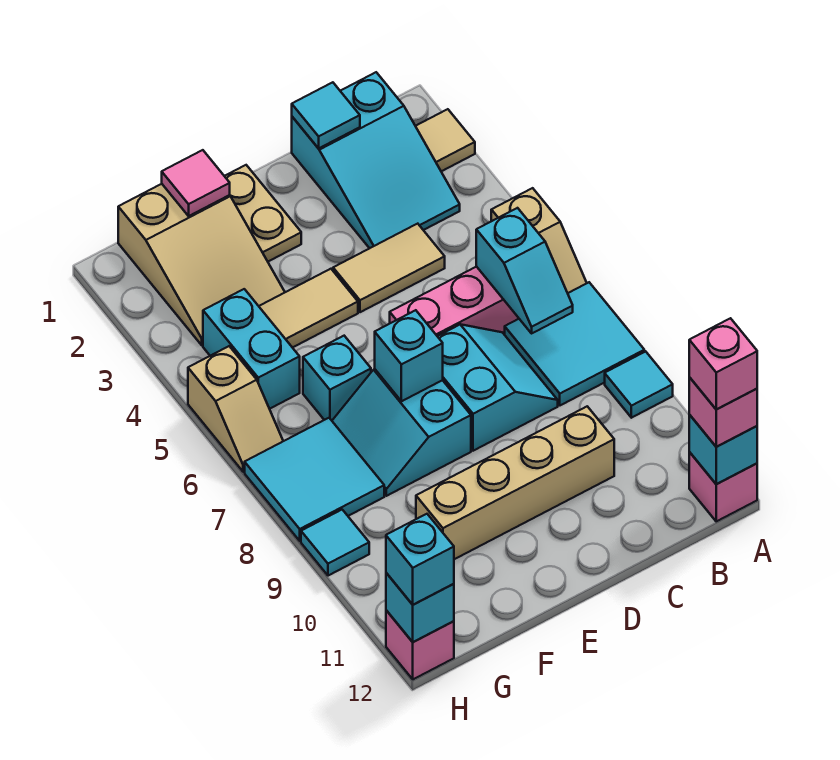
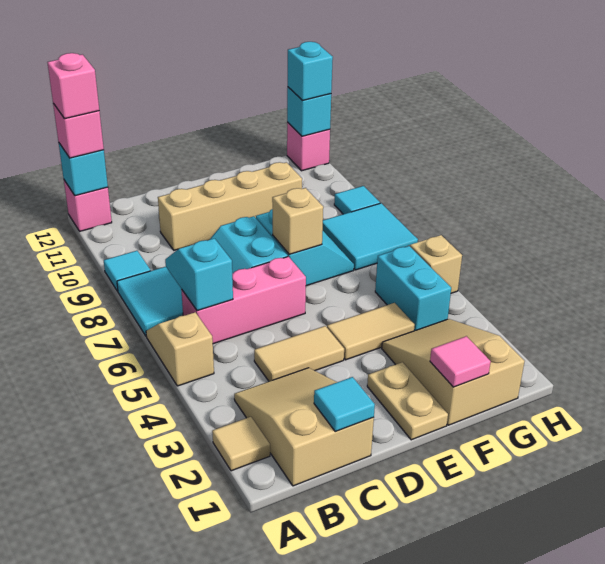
cyan slope B1:C3 level 1 top 1 -> tan slope B1:C3 level 1 top 1
cyan brick E7 level 2 -> tan brick E7 level 2
cyan brick F6 level 1 -> none

